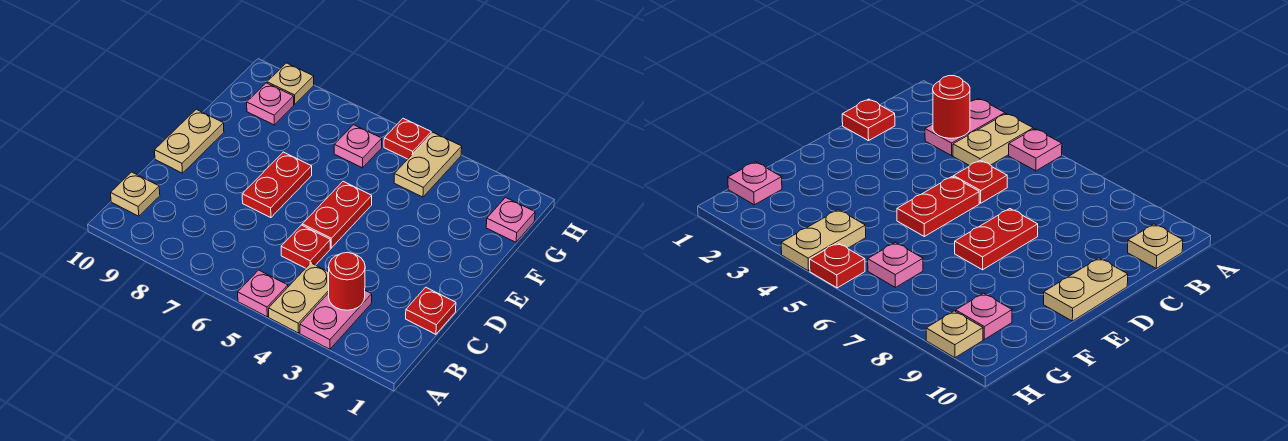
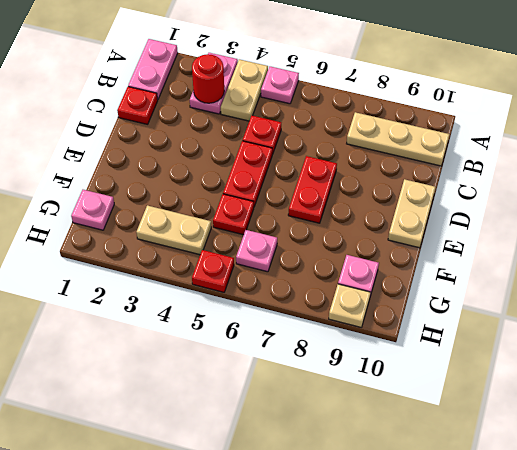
none -> pink plate A1:B1 level 1
tan plate B10 level 1 -> tan plate B8:B10 level 1
none -> red plate F5 level 1
tan plate G4:H4 level 1 -> tan plate G3:G4 level 1

